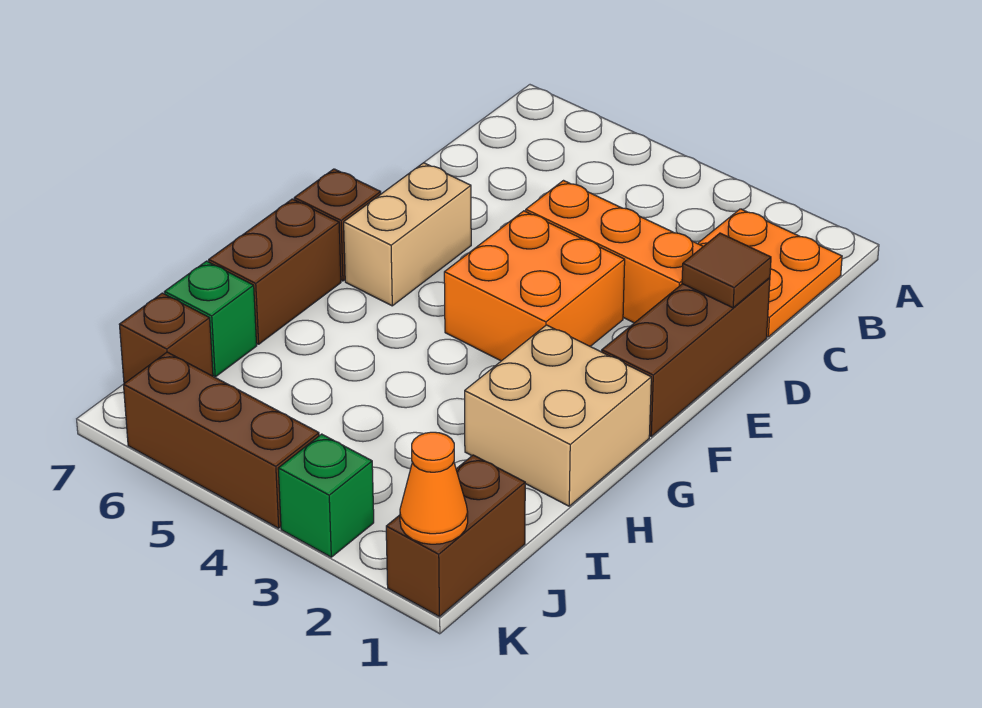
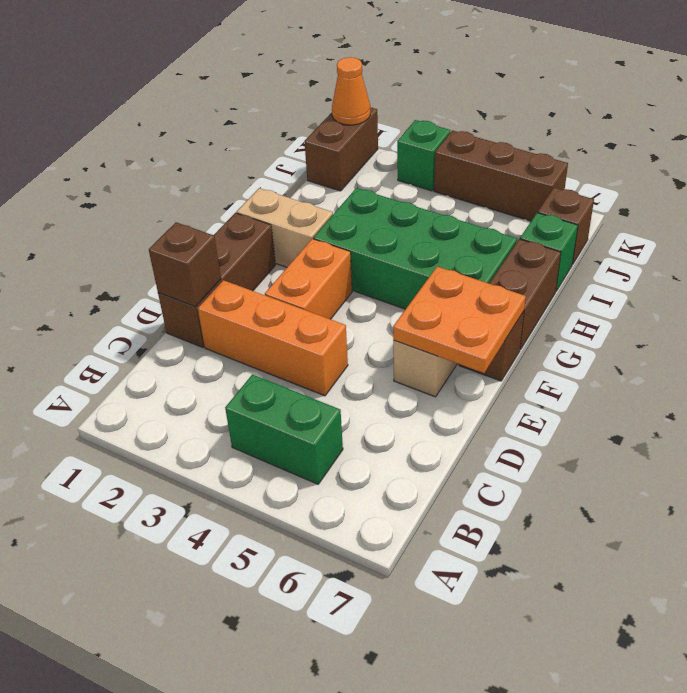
orange plate B1:C2 level 1 -> orange plate E6:F7 level 2
none -> green brick B4:B5 level 1
brown tile D1 level 2 -> brown brick D1 level 2
orange brick E3:F4 level 1 -> orange brick E3:F3 level 1
tan brick G1:H2 level 1 -> tan brick G1:G2 level 1
none -> green brick G3:H6 level 1

